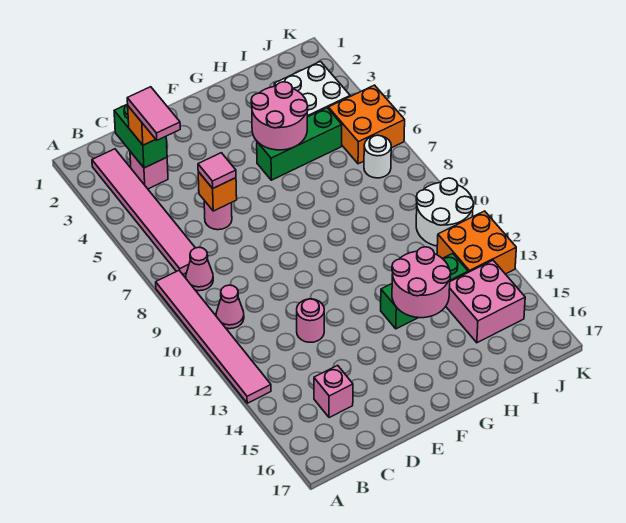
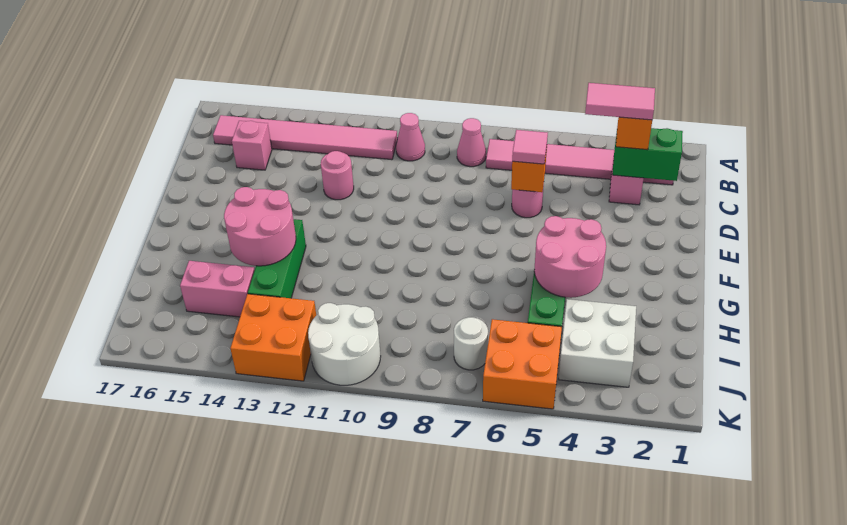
pink tile A8:A13 level 1 -> pink tile B11:B16 level 1
pink brick I14:J15 level 1 -> pink brick I14:I15 level 1

